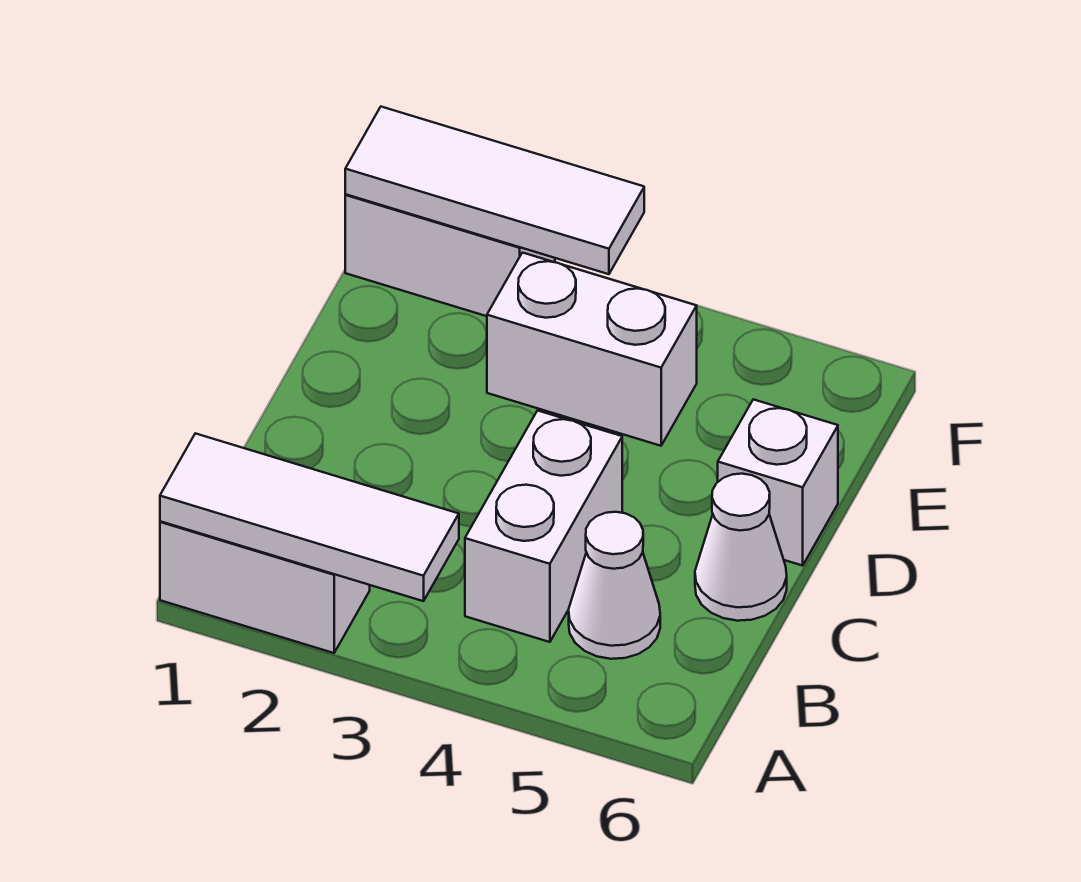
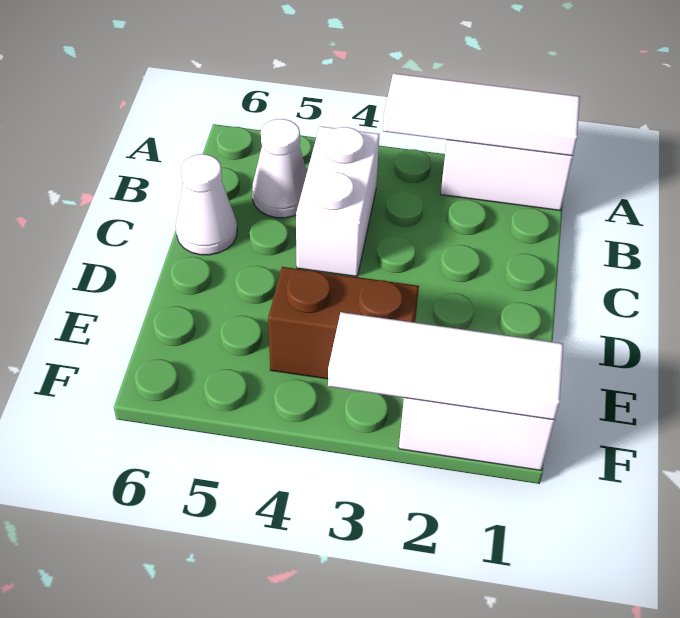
white brick D6 level 1 -> none
white brick E3:E4 level 1 -> brown brick E3:E4 level 1

